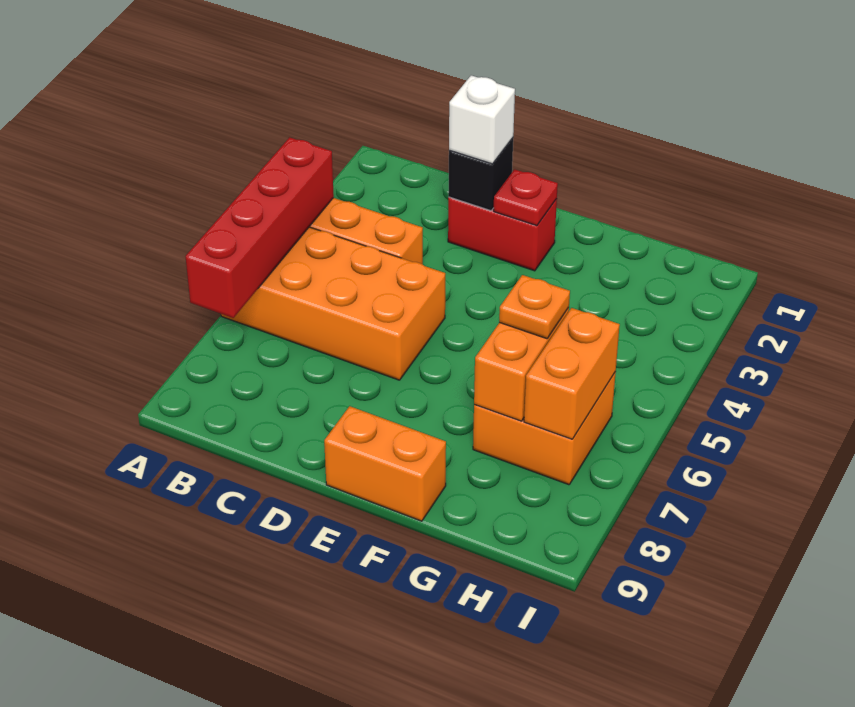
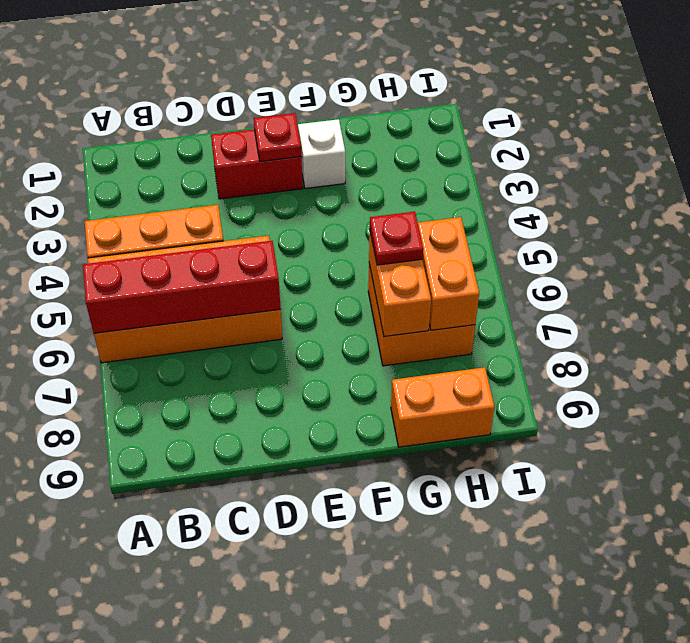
red brick A4:A7 level 2 -> red brick A6:D6 level 2
black brick D2 level 2 -> none
white brick D2 level 3 -> white brick F2 level 1
orange brick E9:F9 level 1 -> orange brick G9:H9 level 1
orange plate G6 level 3 -> red plate G6 level 3

